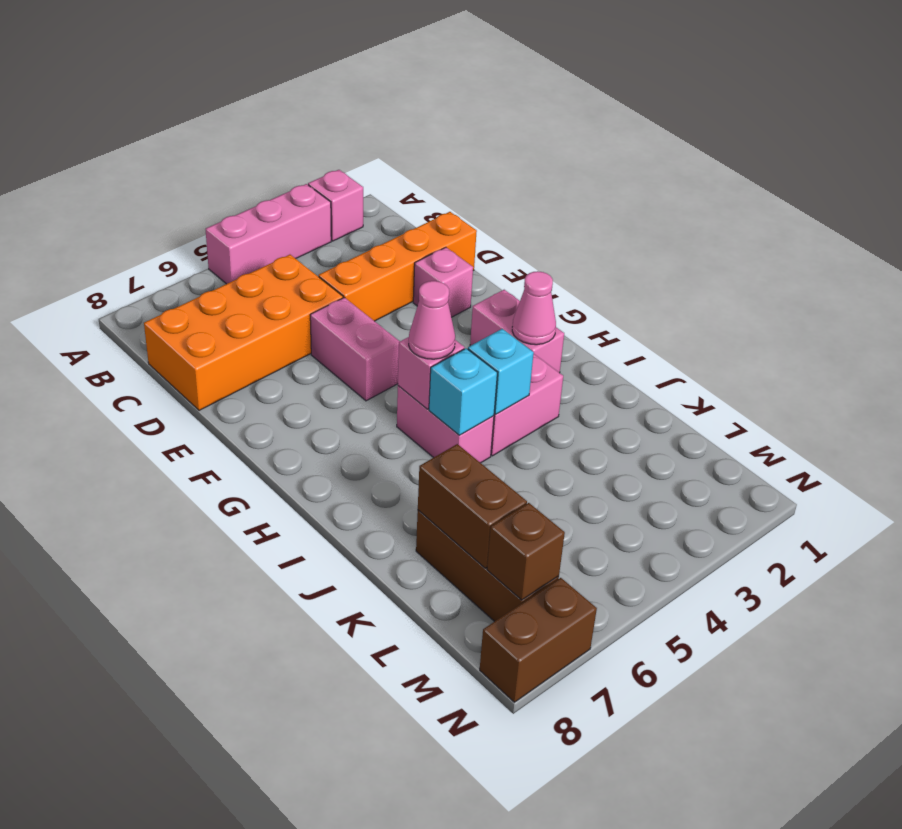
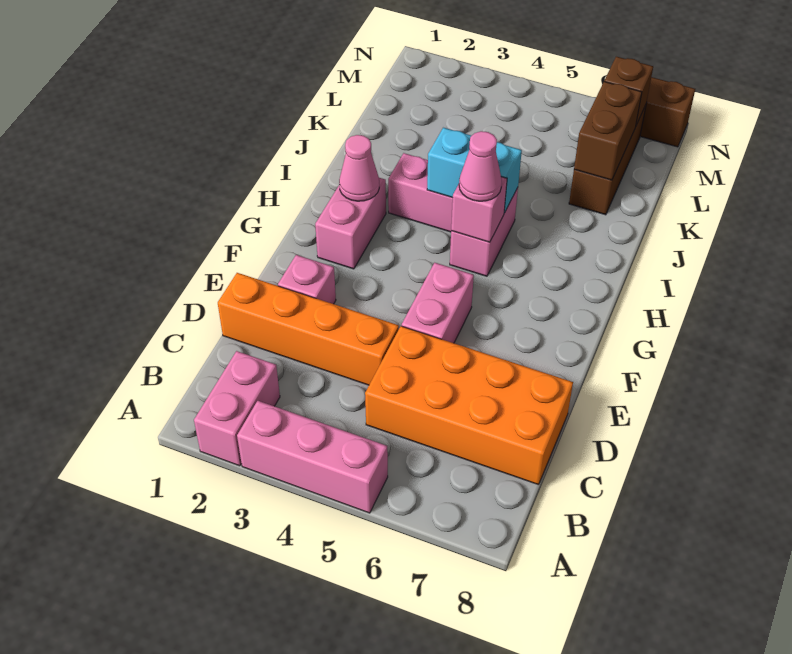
pink brick A2 level 1 -> pink brick A2:B2 level 1

